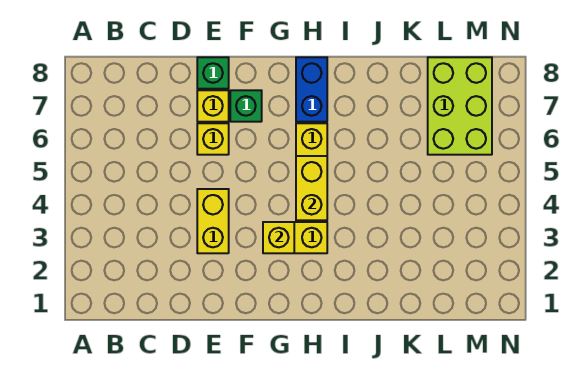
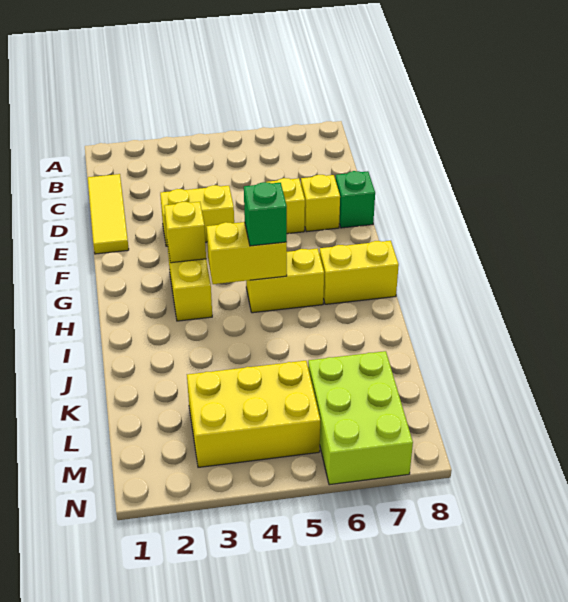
none -> yellow tile C1:E1 level 1
green brick F7 level 1 -> green brick H5 level 3
blue brick H7:H8 level 1 -> yellow brick H7:H8 level 1
none -> yellow brick L3:M5 level 1
lime brick L6:M8 level 1 -> lime brick L6:N7 level 1

